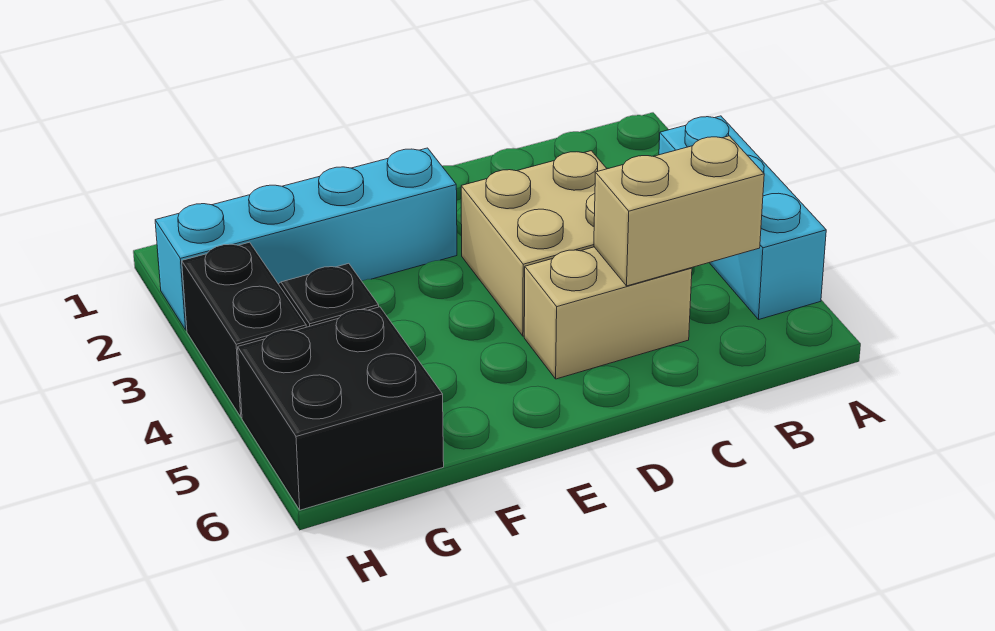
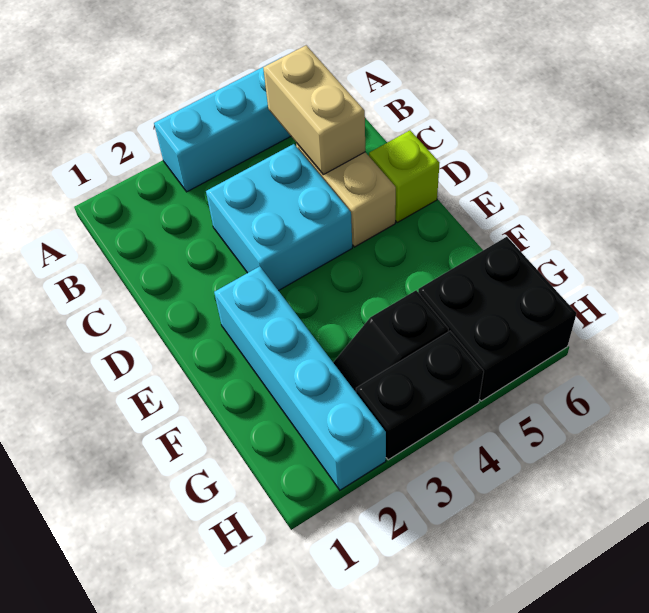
tan brick C3:D4 level 1 -> cyan brick C3:D4 level 1
none -> lime brick D6 level 1

